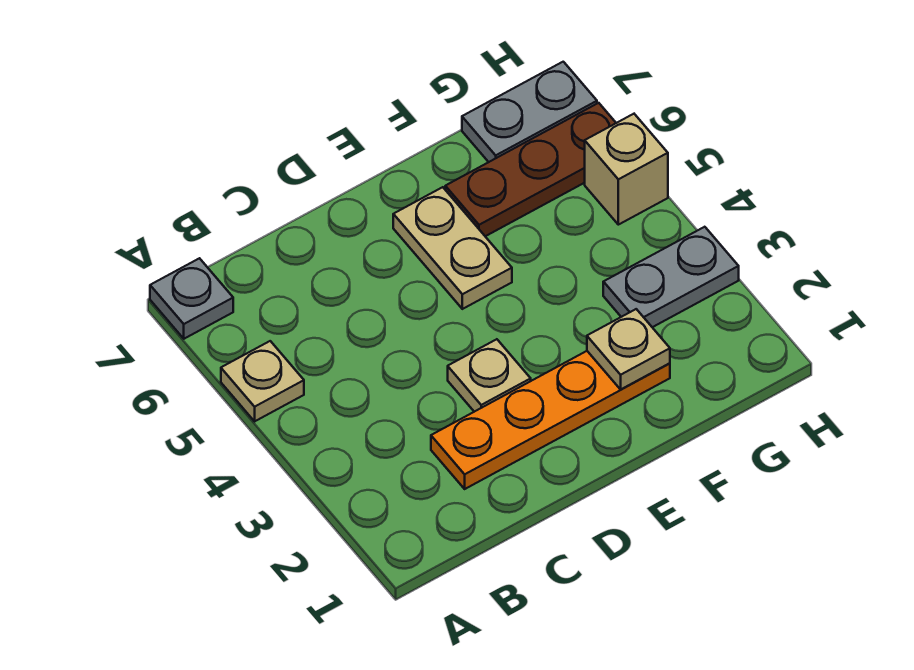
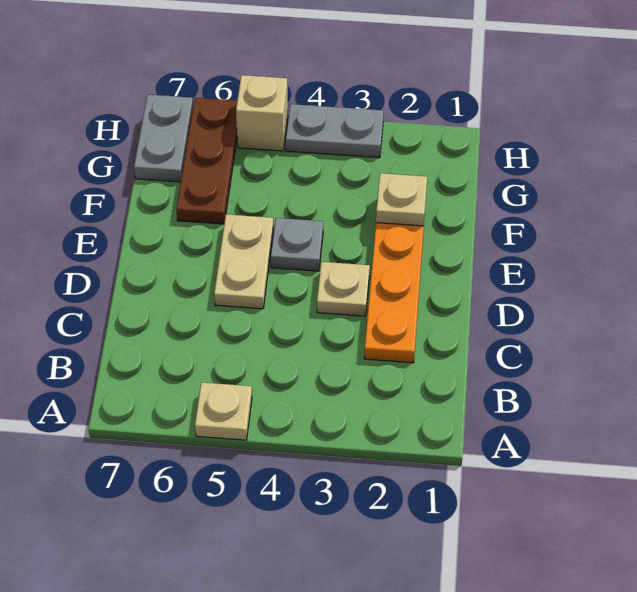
grey plate A7 level 1 -> grey plate E4 level 1
tan plate E5:E6 level 1 -> tan plate D5:E5 level 1
grey plate G3:H3 level 1 -> grey plate H3:H4 level 1

